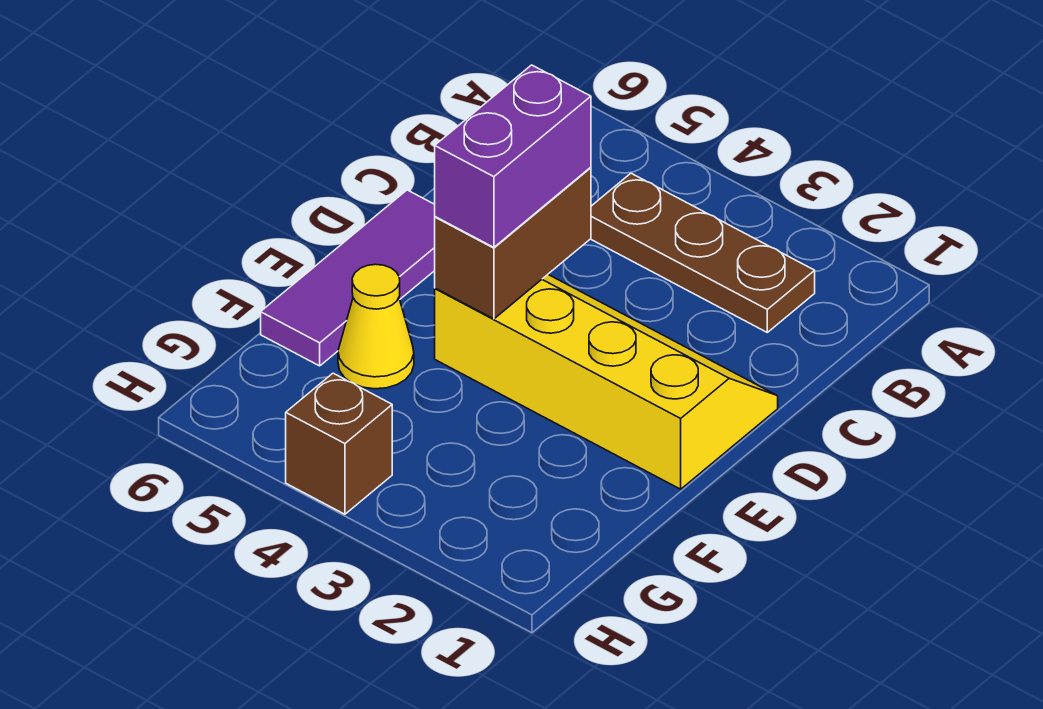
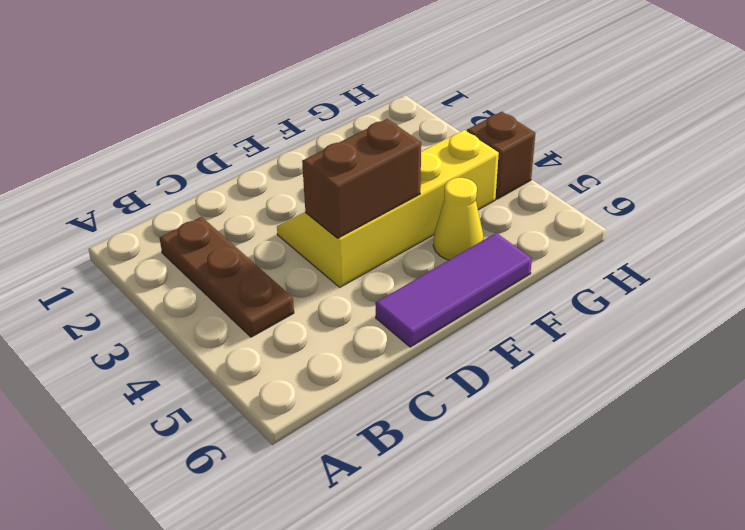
yellow slope D1:E4 level 1 top E -> yellow slope D3:G4 level 1 top 4
purple brick D4:E4 level 3 -> none

